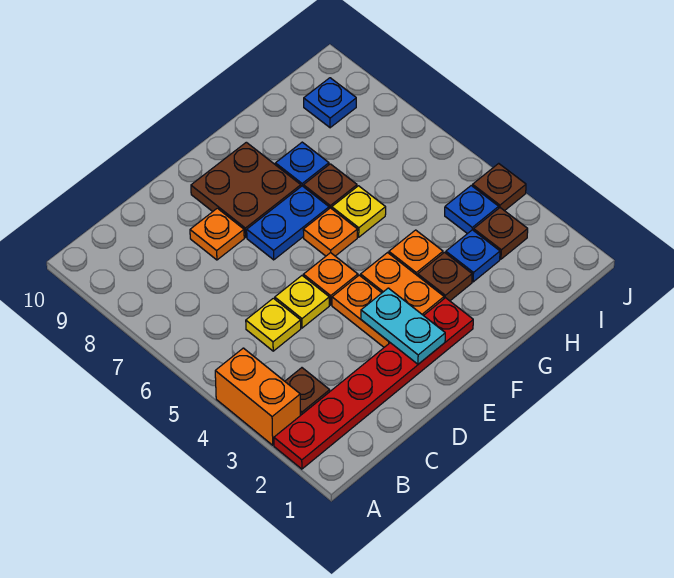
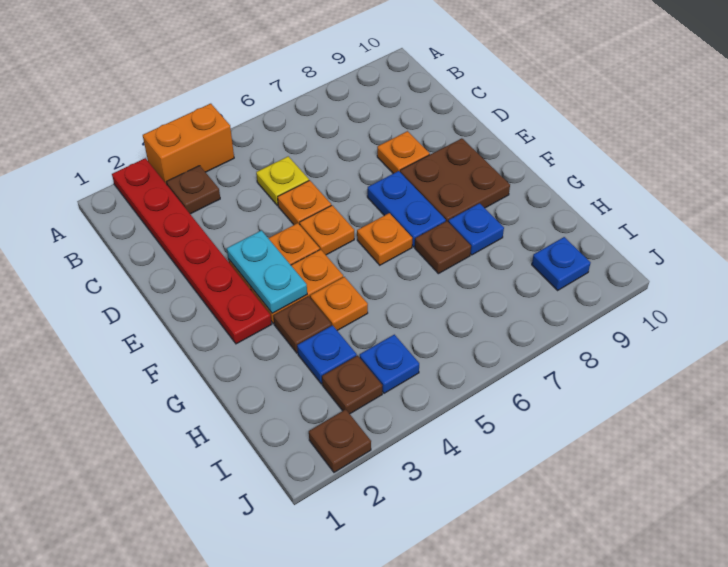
yellow plate D5 level 1 -> orange plate D5 level 1
cyan plate E2:E3 level 2 -> cyan plate E3:F3 level 2
yellow plate G6 level 1 -> none
brown plate J4 level 1 -> brown plate J2 level 1

